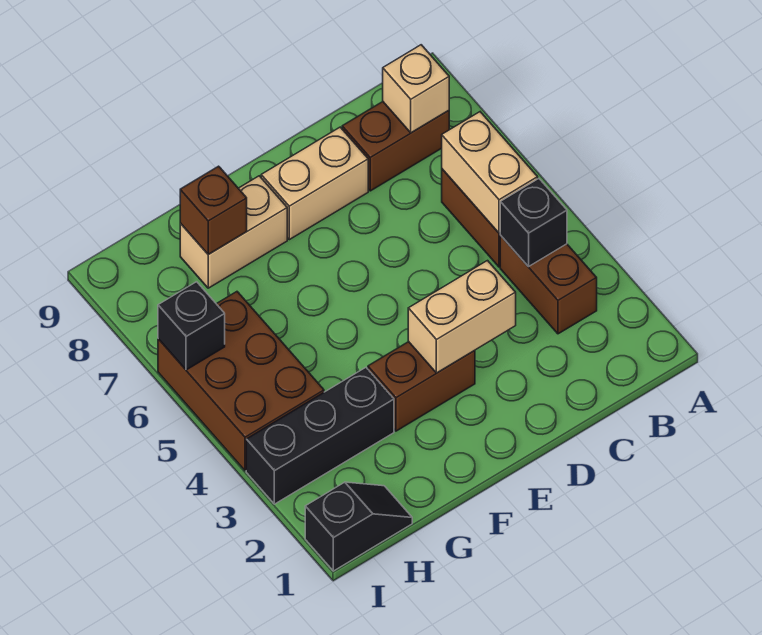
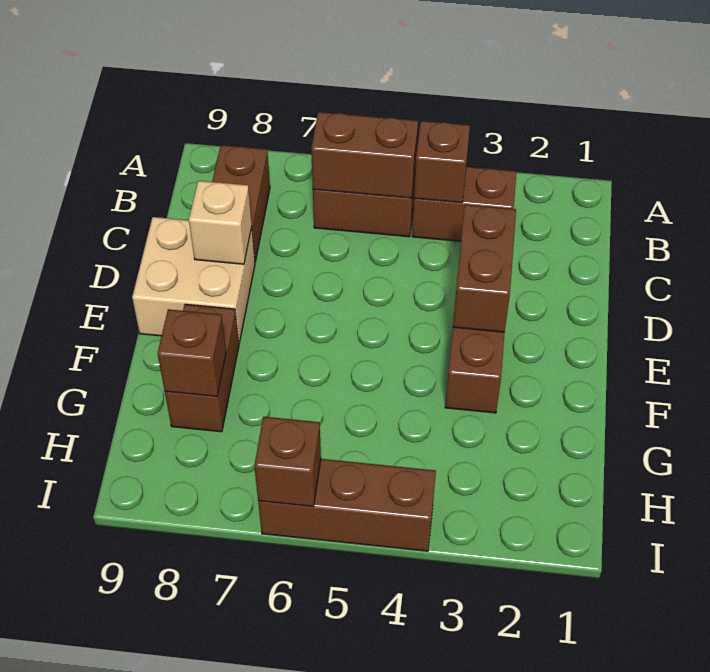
black brick B4 level 2 -> brown brick B4 level 2
tan brick B5:B6 level 2 -> brown brick B5:B6 level 2
tan brick B8 level 2 -> tan brick D8 level 2
tan brick D3:E3 level 2 -> brown brick D3:E3 level 2
tan brick D8:E8 level 1 -> tan brick D8:E9 level 1
tan brick F8:G8 level 1 -> brown brick F8:G8 level 1
black brick G3:I3 level 1 -> none
black slope H1:I1 level 1 top I -> none
brown brick H4:I6 level 1 -> brown brick I4:I6 level 1
black brick I6 level 2 -> brown brick I6 level 2

